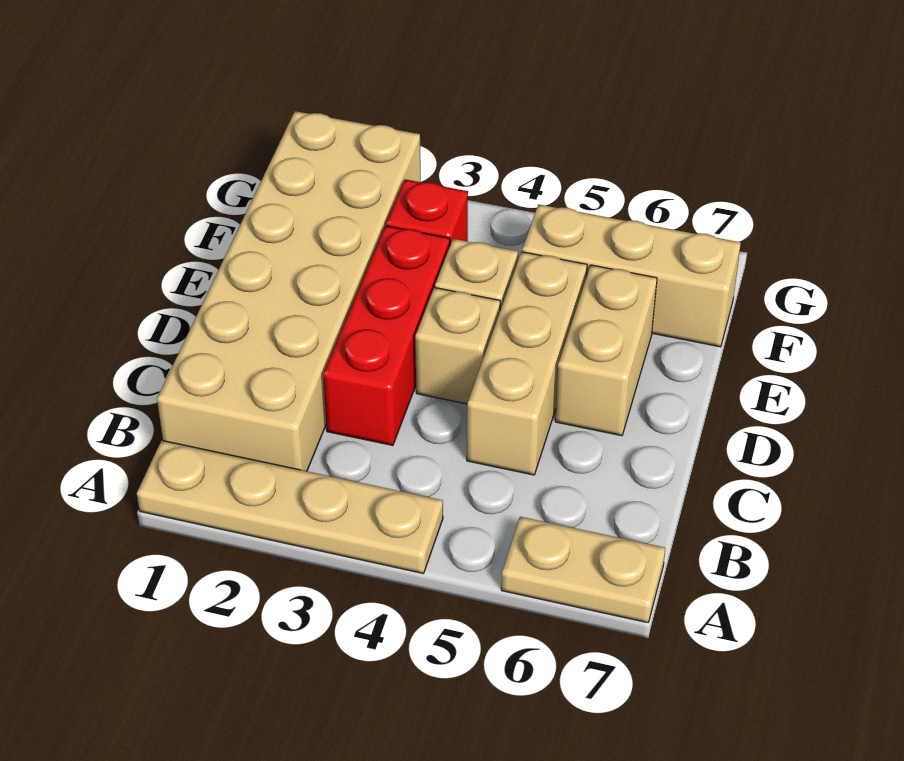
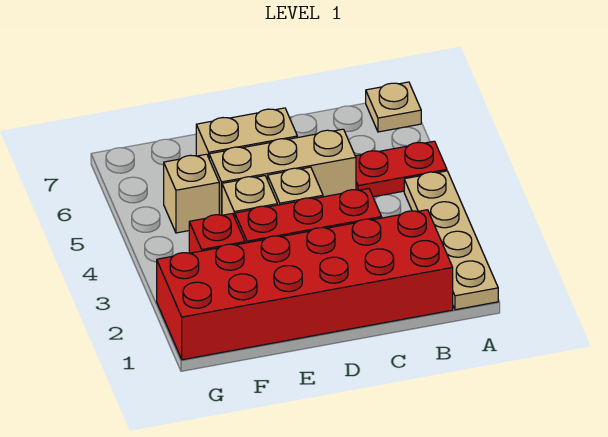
none -> red plate A5:B5 level 1
tan plate A6:A7 level 1 -> tan plate A7 level 1
tan brick B1:G2 level 1 -> red brick B1:G2 level 1
tan brick F5:F7 level 1 -> tan brick F5 level 1

